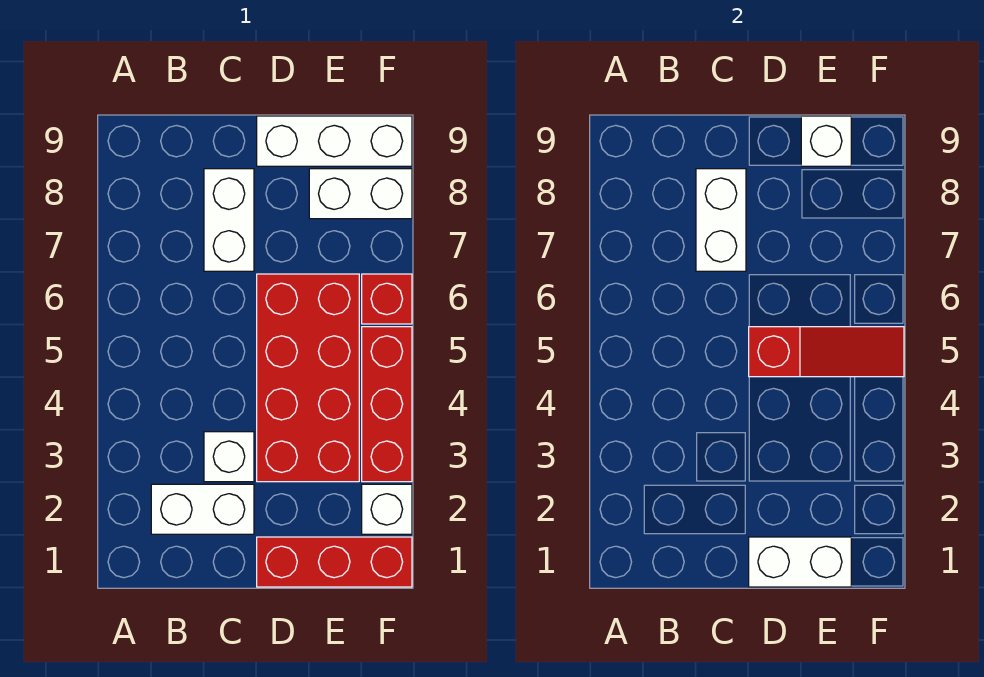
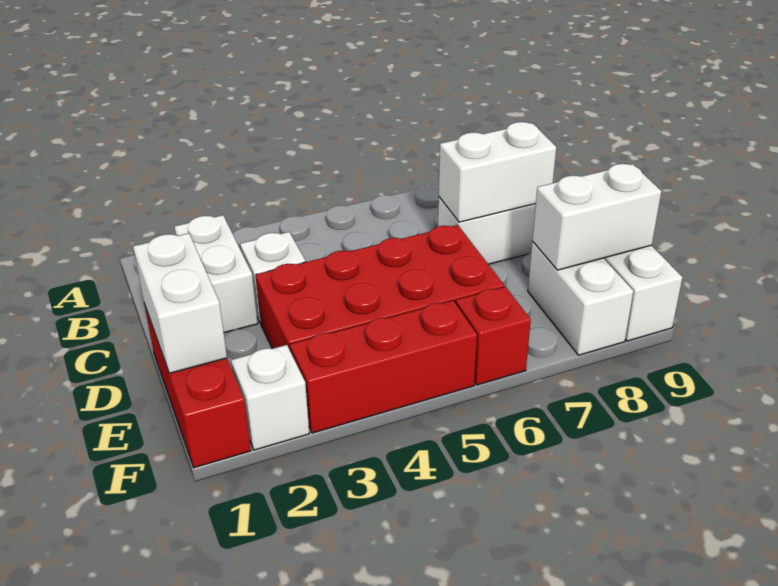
red slope D5:F5 level 2 top D -> none
white brick E9 level 2 -> white brick E8:E9 level 2

